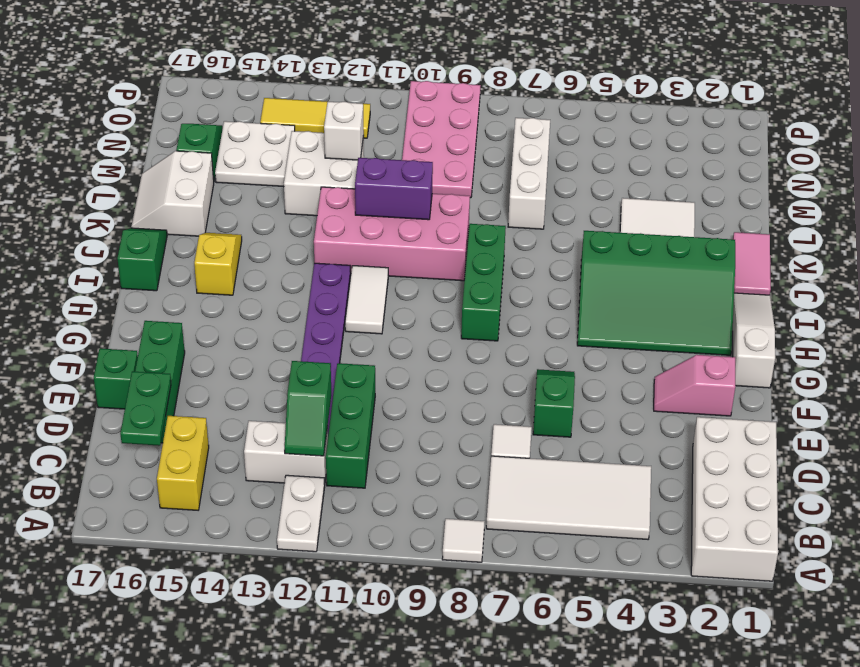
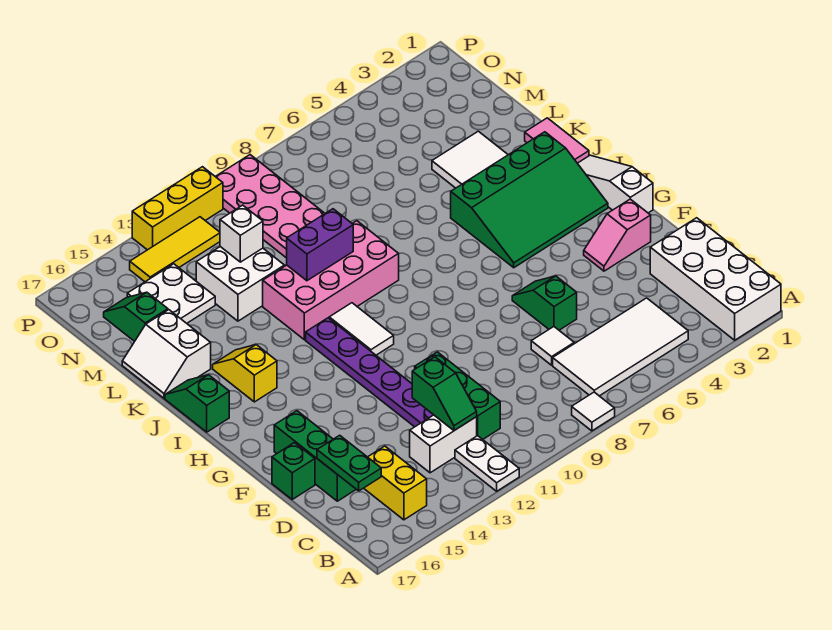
green brick H8:J8 level 1 -> none
white brick L7:N7 level 1 -> none
none -> yellow brick P11:P13 level 1

